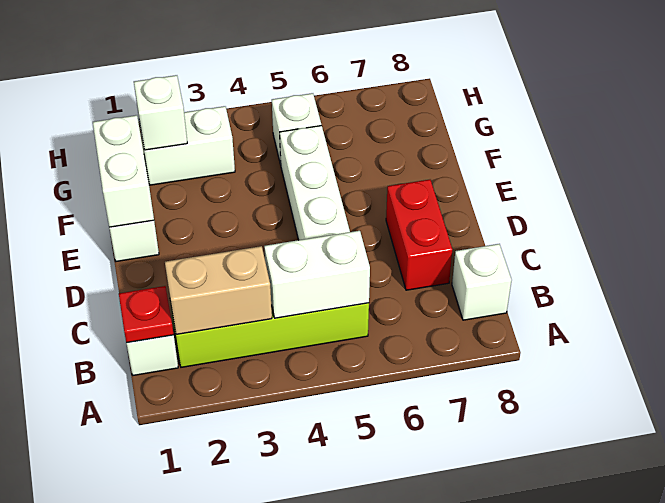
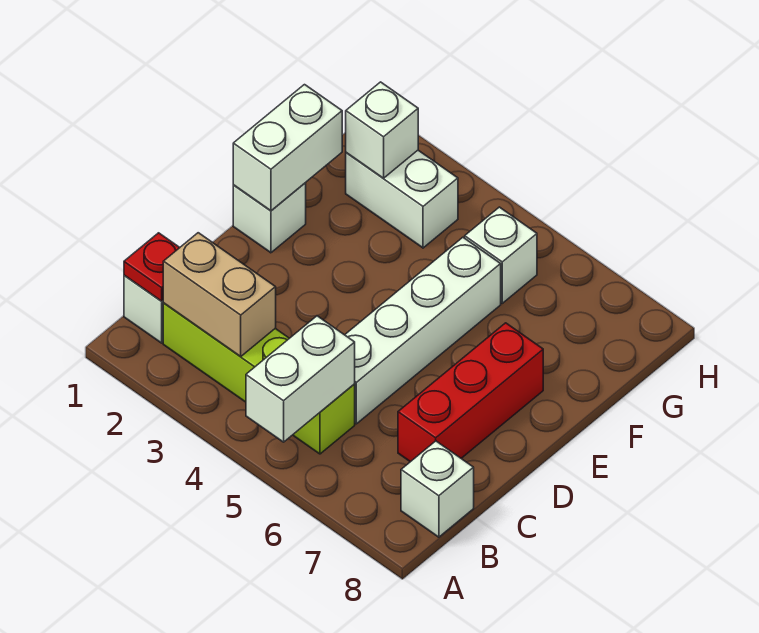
white brick B4:B5 level 2 -> white brick A5:B5 level 2
red brick C7:D7 level 1 -> red brick C7:E7 level 1

